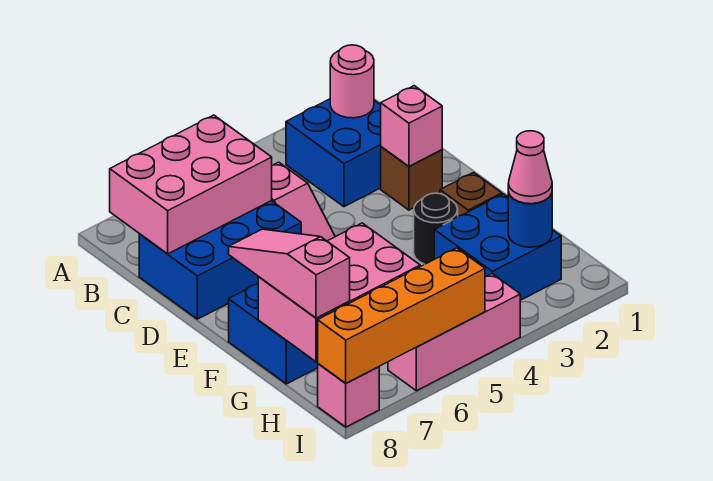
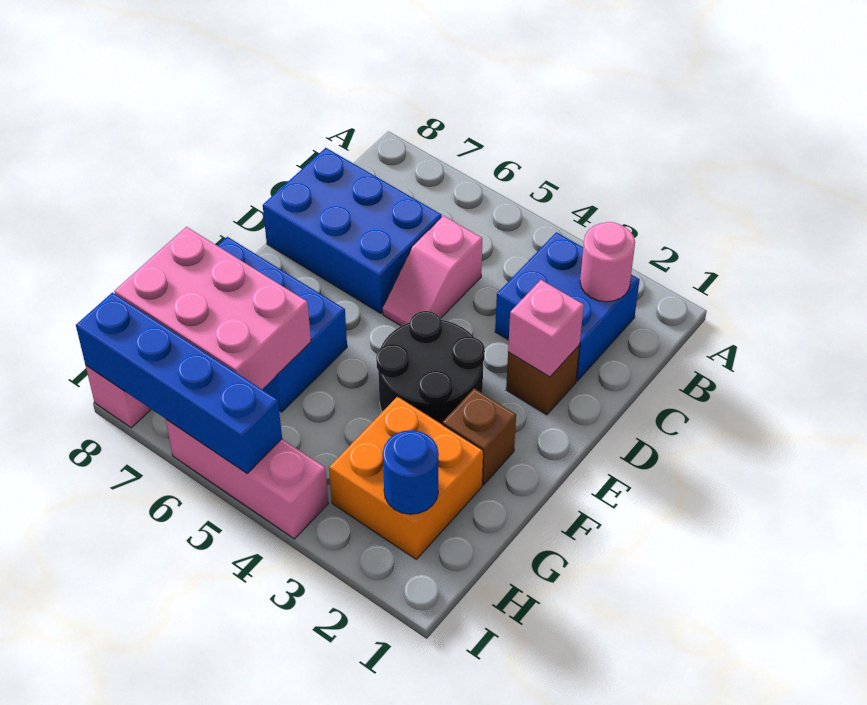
pink brick B6:C8 level 2 -> none
black round brick F3 level 1 -> black round brick E3:F4 level 1
pink slope F8:H8 level 3 top H -> none
blue brick G2:H3 level 1 -> orange brick G2:H3 level 1
pink cone H2 level 3 -> none
orange brick I5:I8 level 2 -> blue brick I5:I8 level 2

